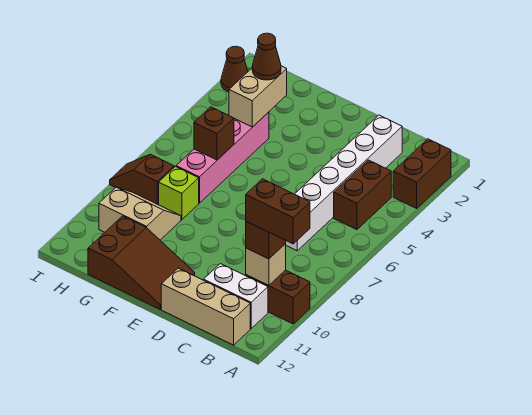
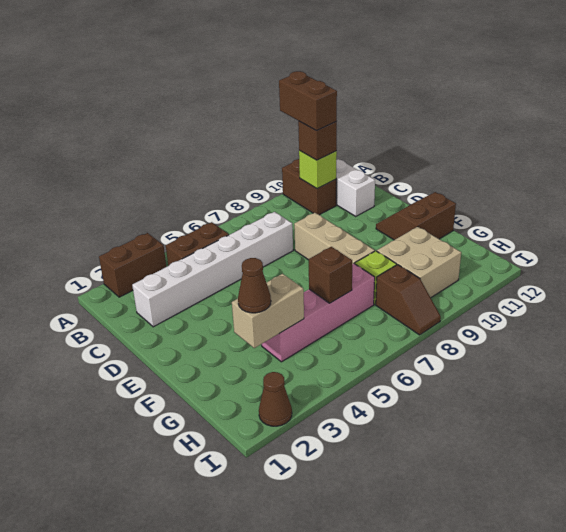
tan brick B10 level 2 -> lime brick B10 level 2
tan brick B12:D12 level 1 -> tan brick D8:F8 level 1
brown slope E11:G12 level 1 top G -> brown slope E11:F12 level 1 top F
tan slope G9:H10 level 1 top 10 -> tan brick G9:H10 level 1

